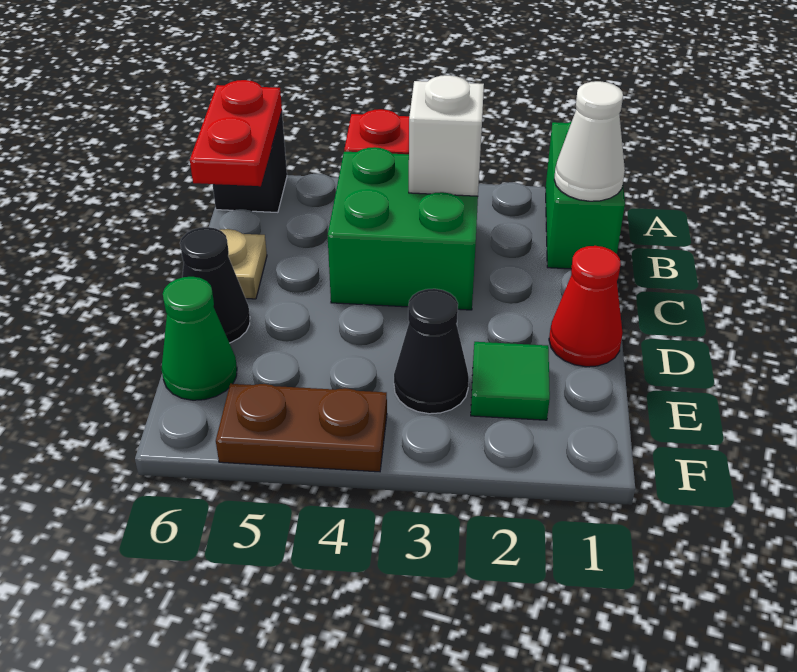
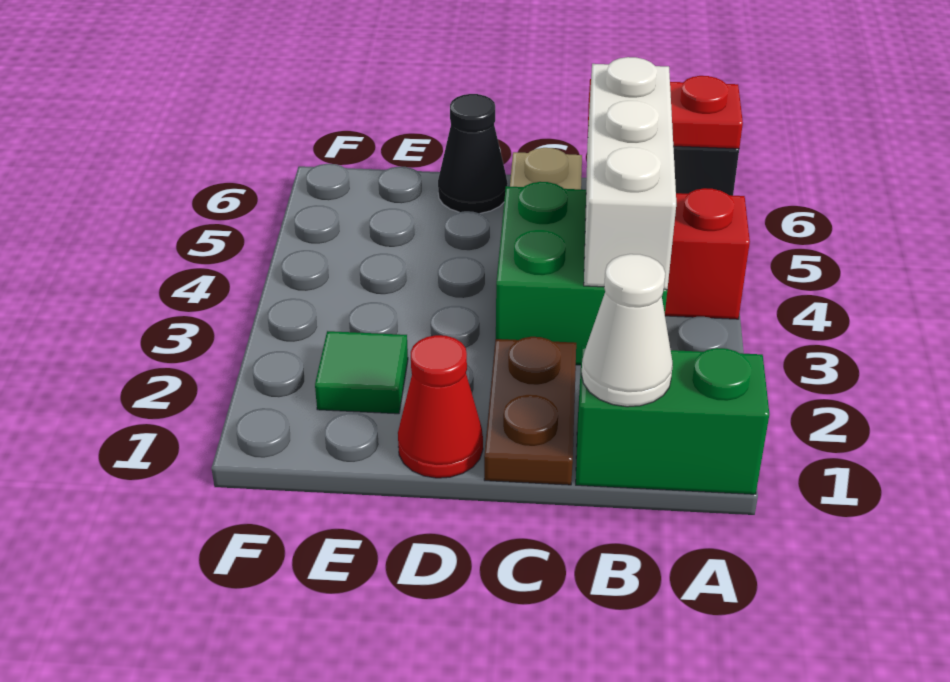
white brick B3 level 2 -> white brick B3:B5 level 2
black cone E3 level 1 -> none
green cone E6 level 1 -> none
brown plate F4:F5 level 1 -> brown plate C1:C2 level 1

